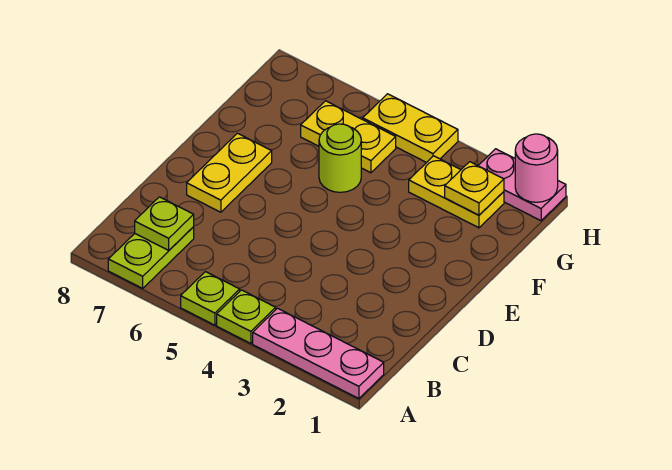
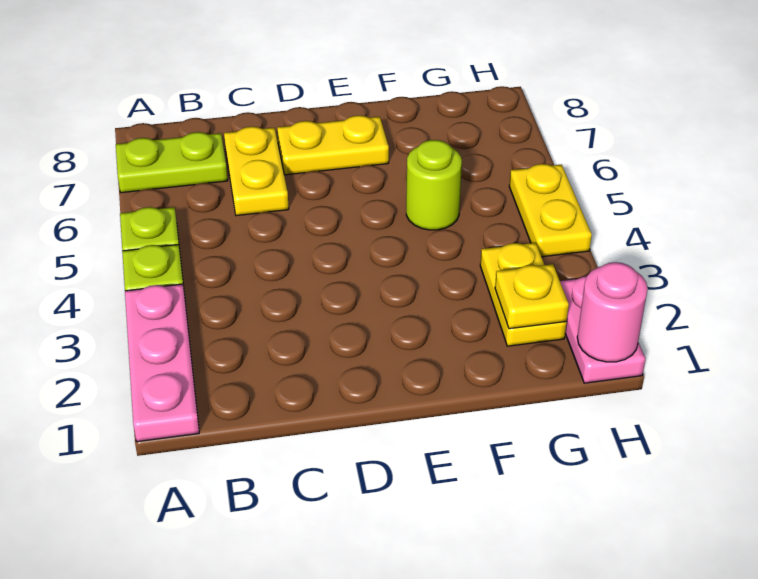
lime plate B7 level 2 -> none
yellow plate G5:G6 level 1 -> yellow plate C6:C7 level 1

